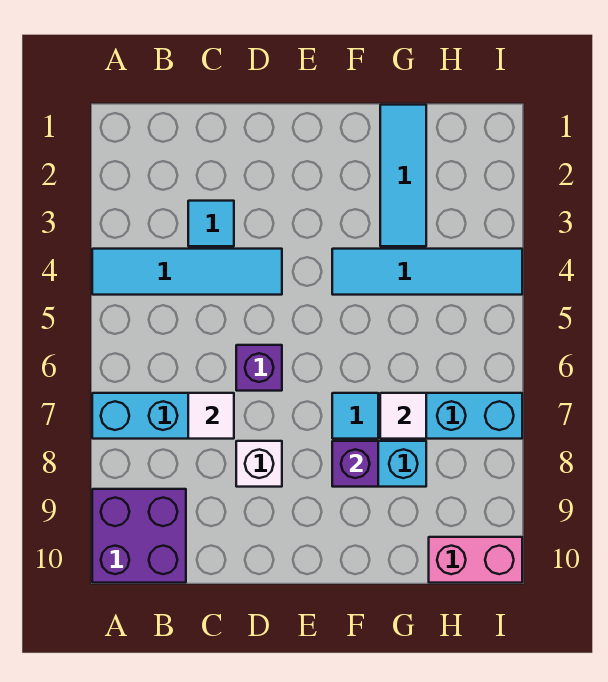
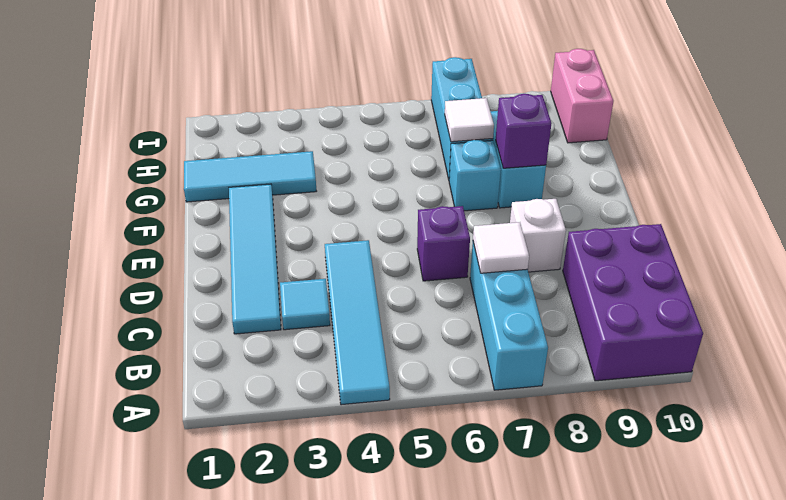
purple brick A9:B10 level 1 -> purple brick A9:C10 level 1
cyan tile F4:I4 level 1 -> cyan tile C2:F2 level 1
cyan tile F7 level 1 -> cyan brick F7 level 1

